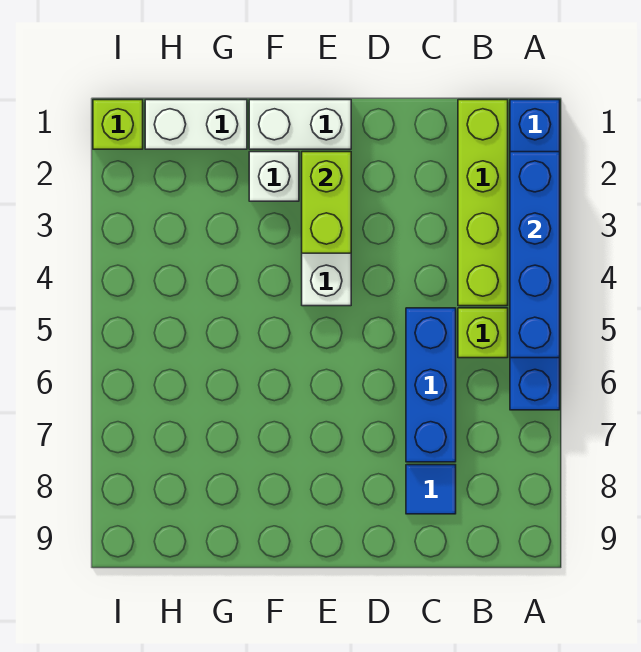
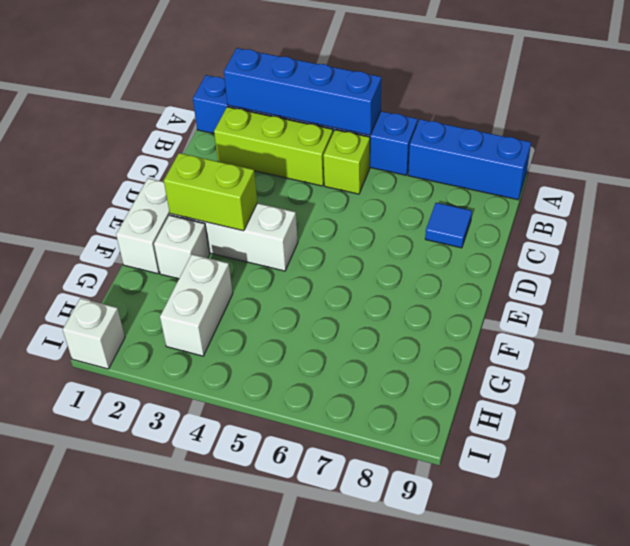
lime brick B1:B4 level 1 -> lime brick B2:B4 level 1
blue brick C5:C7 level 1 -> blue brick A7:A9 level 1
white brick G1:H1 level 1 -> white brick G3:H3 level 1
lime brick I1 level 1 -> white brick I1 level 1

